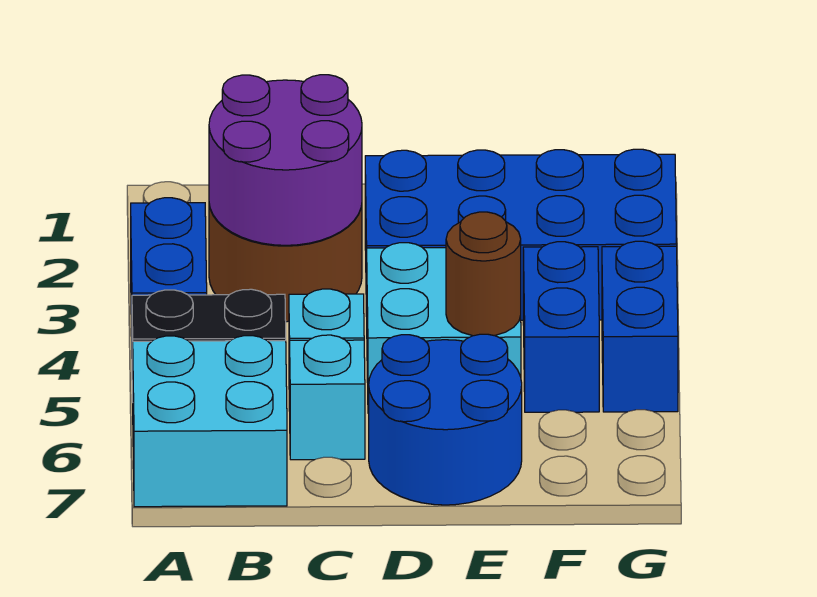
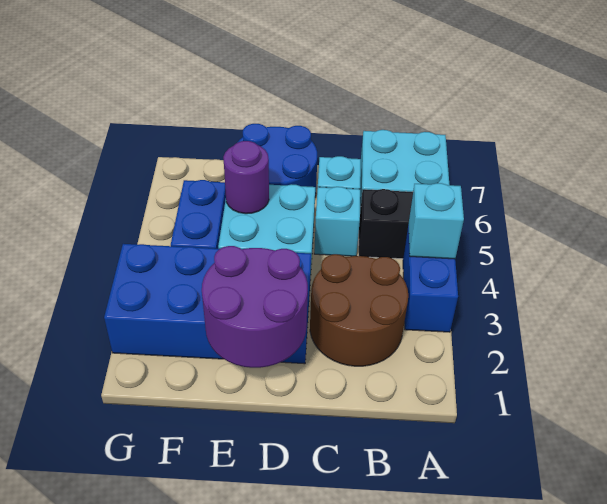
none -> cyan brick A4 level 2
purple round brick B2:C3 level 2 -> purple round brick D1:E2 level 2
brown round brick E5 level 2 -> purple round brick E5 level 2
blue brick G4:G5 level 1 -> none

